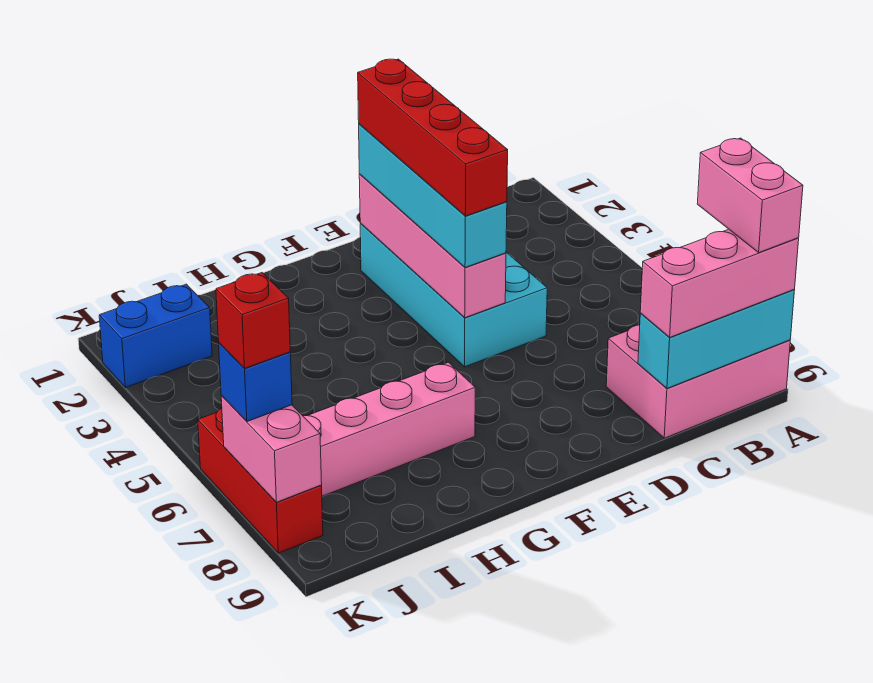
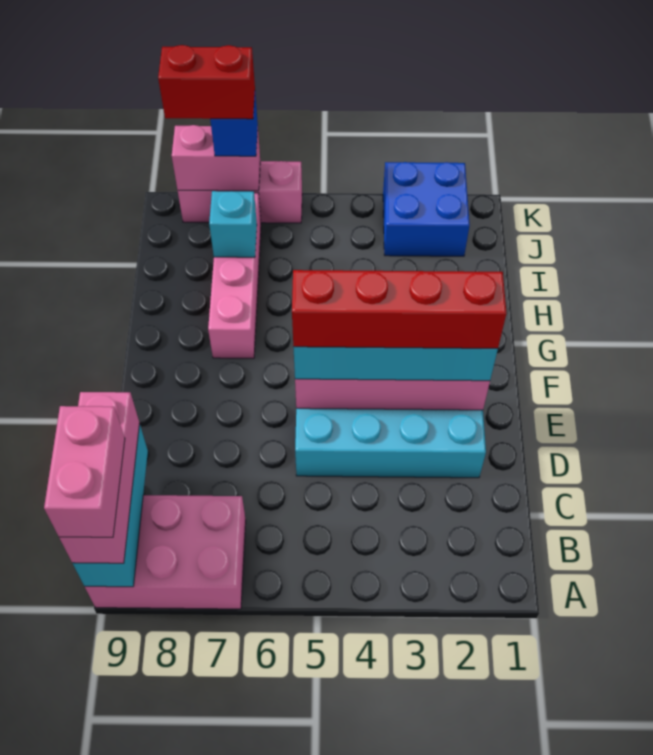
pink brick A8:C9 level 1 -> pink brick A7:B9 level 1
pink brick A8:A9 level 4 -> pink brick A9:B9 level 4
none -> cyan brick I7 level 2
blue brick J2:K2 level 1 -> blue brick J2:K3 level 1
red brick K6:K8 level 1 -> pink brick K6:K8 level 1
red brick K7 level 4 -> red brick K7:K8 level 4

